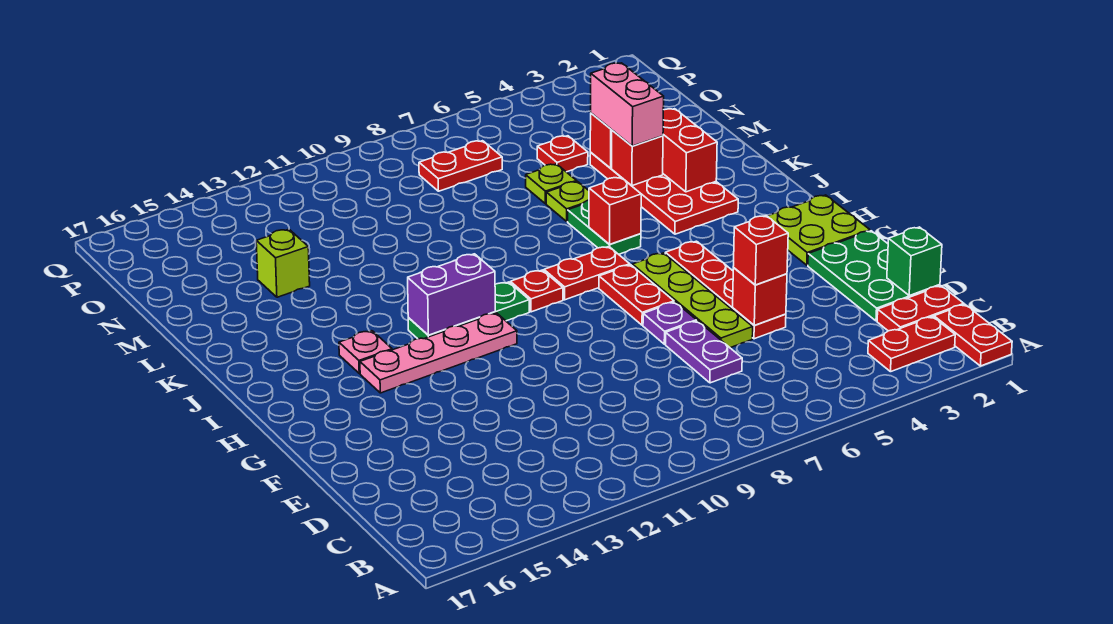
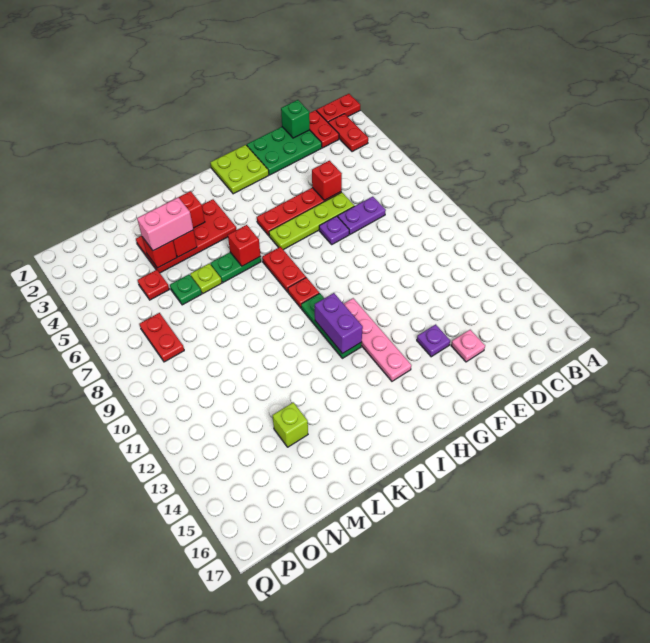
red brick E5 level 3 -> none
none -> purple plate F14 level 1
red plate G7:H7 level 1 -> none
pink plate I14 level 1 -> pink plate E15 level 1
lime plate M6 level 1 -> green plate M6 level 1

